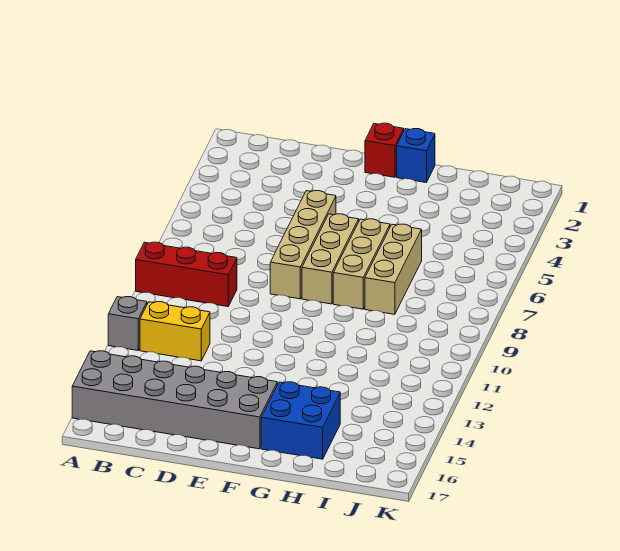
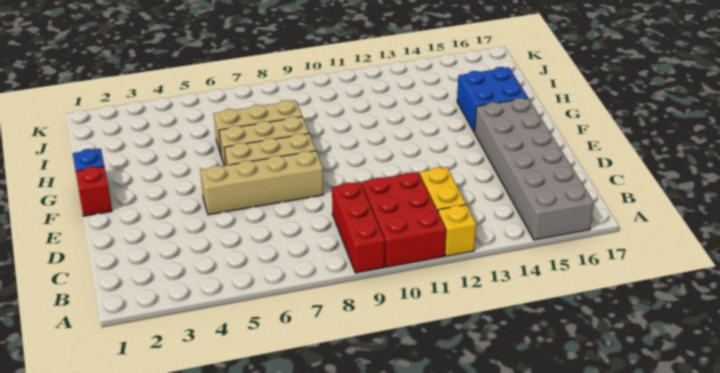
none -> red brick A10:C11 level 1
grey brick A12 level 1 -> yellow brick A12 level 1

